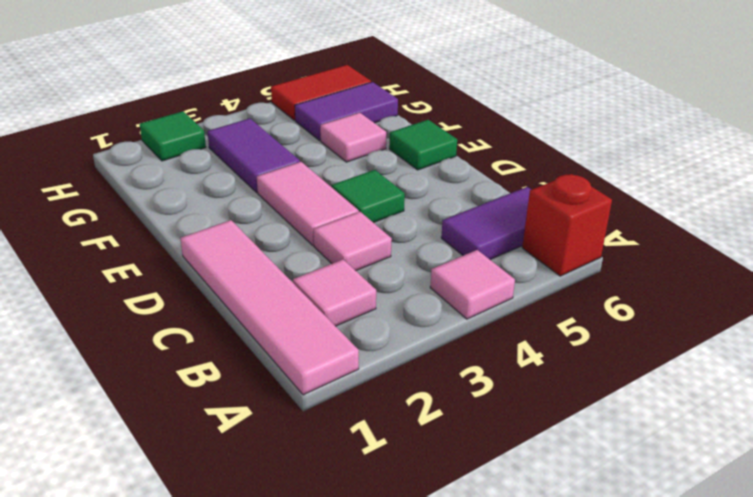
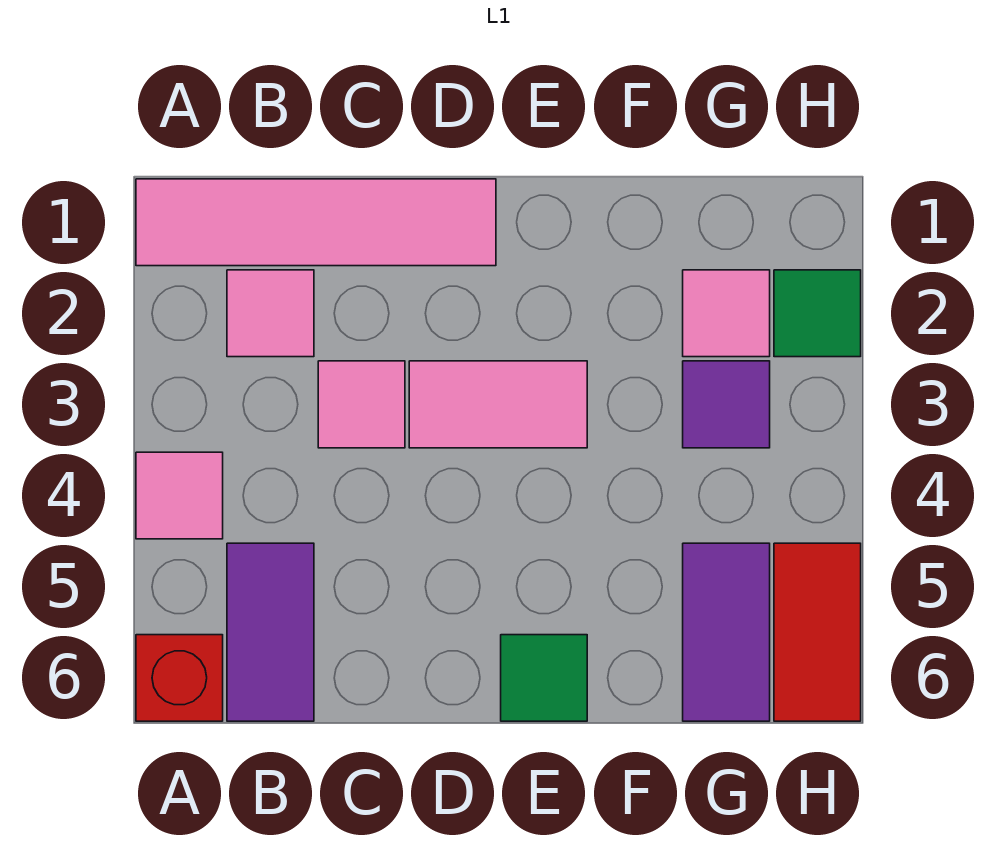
green tile D4 level 1 -> none
purple tile F3:G3 level 1 -> purple tile G3 level 1
pink tile F5 level 1 -> pink tile G2 level 1

